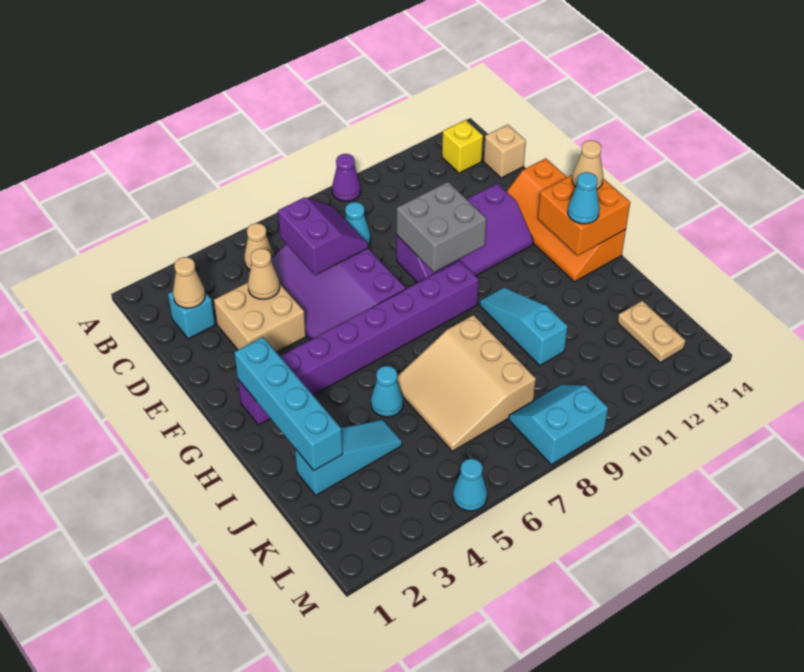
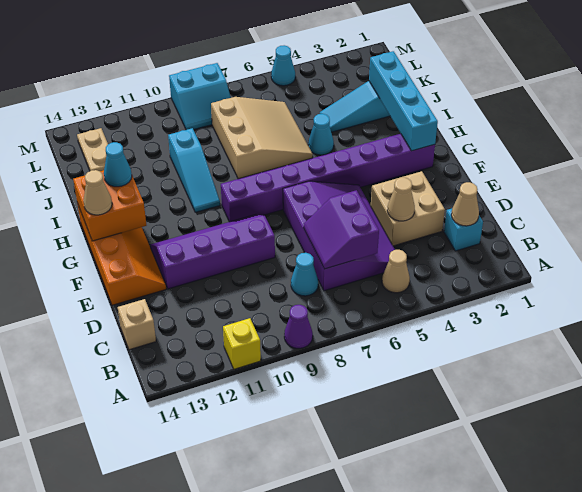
yellow brick B13 level 1 -> yellow brick A11 level 1
grey brick E9:F10 level 2 -> none

